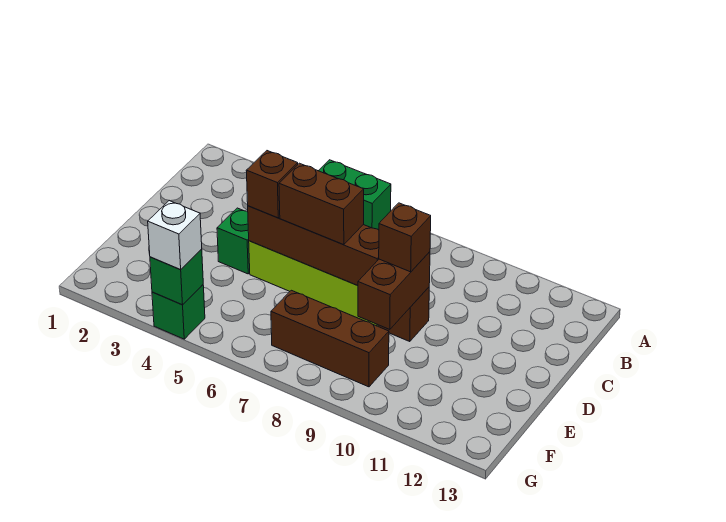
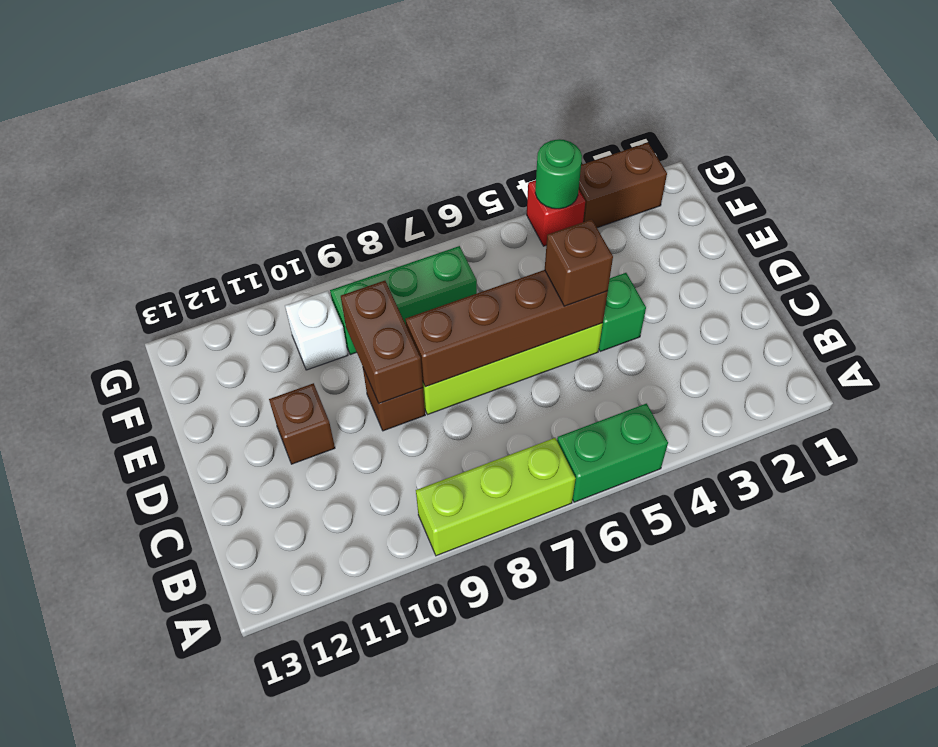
none -> lime brick A7:A9 level 1
brown brick D6:D7 level 3 -> brown brick G2:G3 level 1
brown brick D9 level 3 -> brown brick D11 level 1
brown brick F7:F9 level 1 -> green brick F7:F9 level 1
green brick G4 level 1 -> red brick G4 level 1
green brick G4 level 2 -> green round brick G4 level 2
white brick G4 level 3 -> white brick F10 level 1

